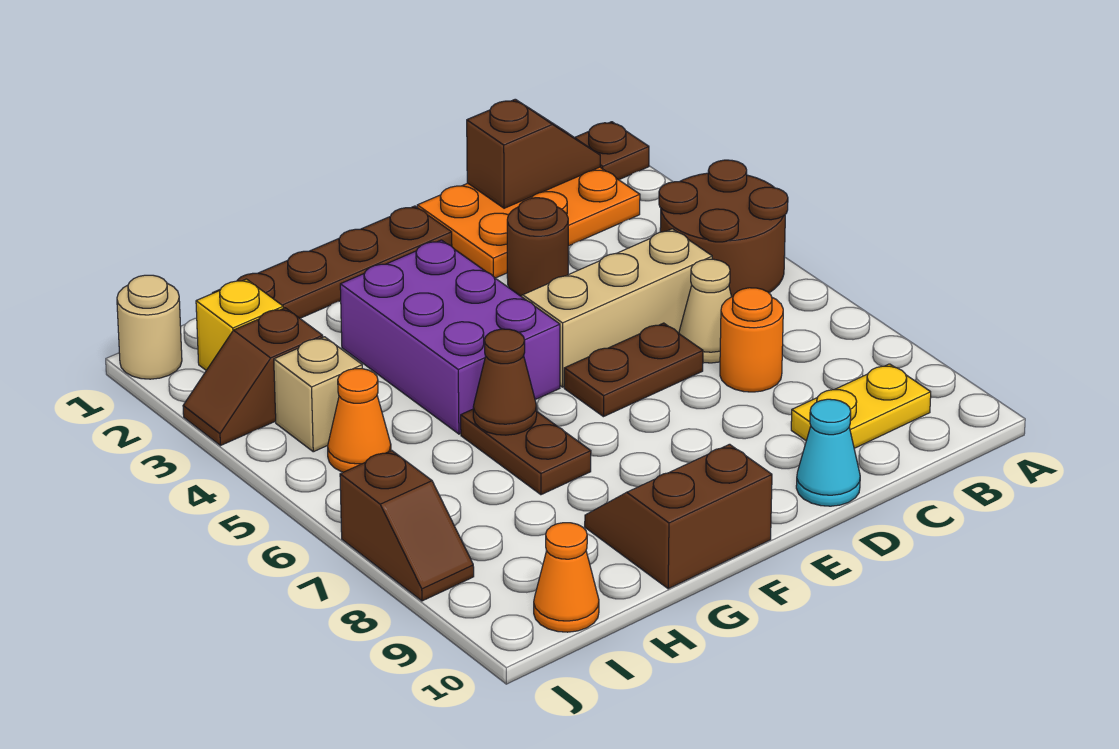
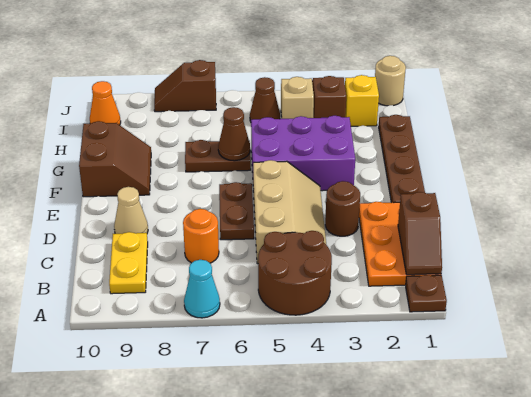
tan cone C6 level 1 -> tan cone D9 level 1
cyan cone D10 level 1 -> cyan cone A7 level 1
orange cone I5 level 1 -> brown cone I5 level 1

